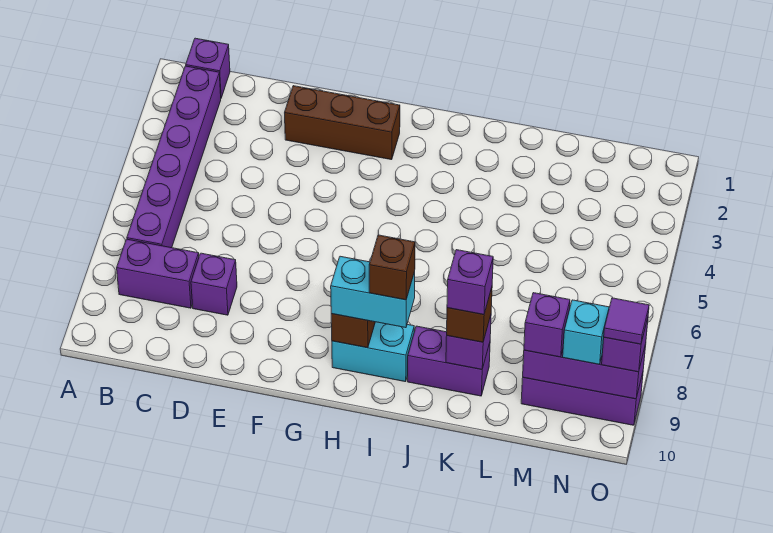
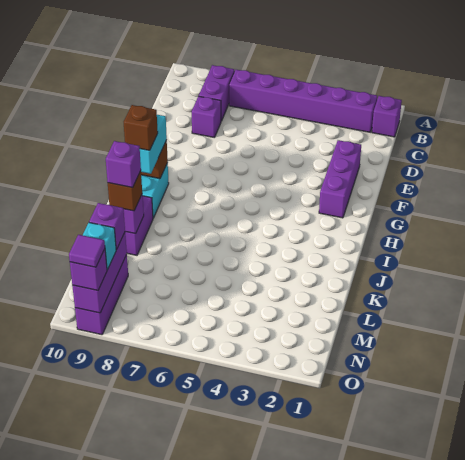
brown brick E2:G2 level 1 -> purple brick E2:G2 level 1

